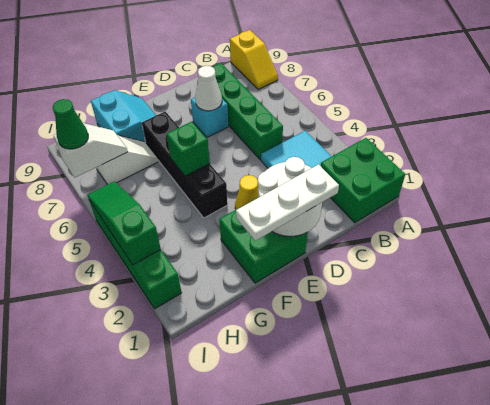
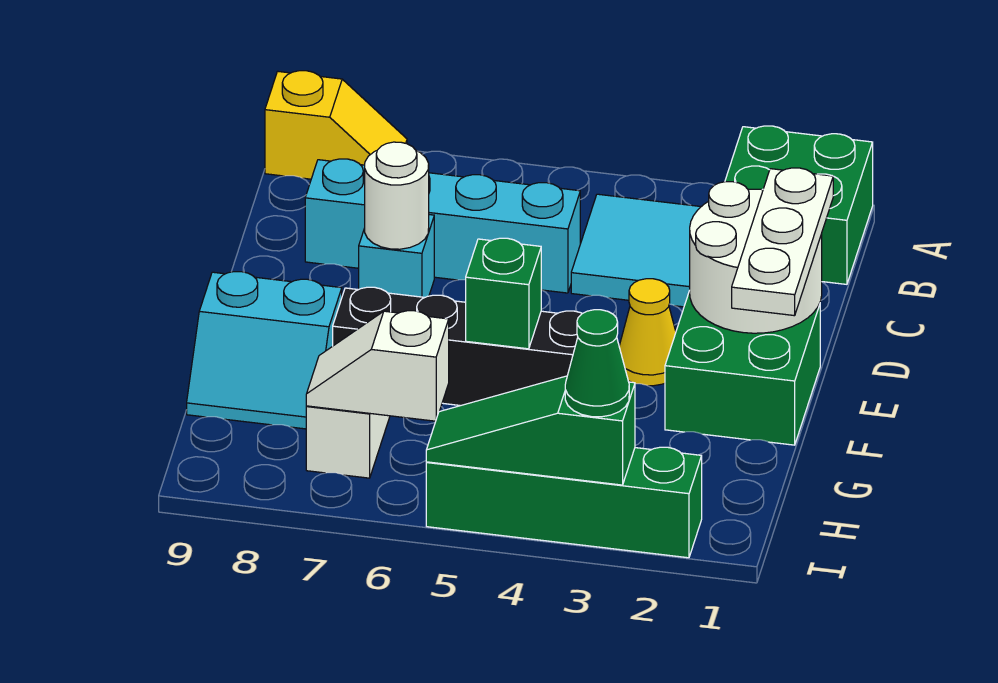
green brick C5:C8 level 1 -> cyan brick C5:C8 level 1
white cone D7 level 2 -> white round brick D7 level 2
cyan slope F8:G9 level 1 top G -> cyan slope F8:G9 level 1 top F
white slope H7:I7 level 2 top I -> white slope H6:H7 level 2 top 6
green cone I7 level 3 -> green cone I3 level 3

